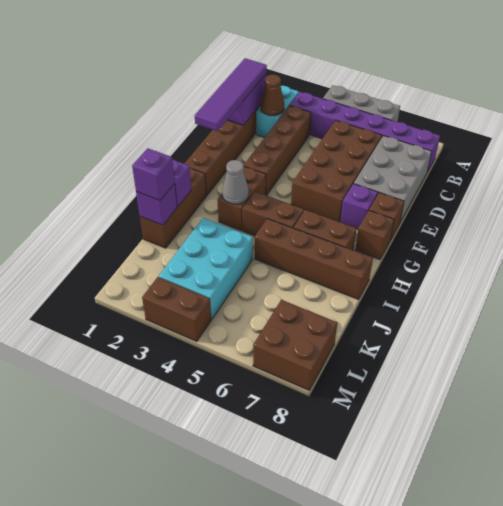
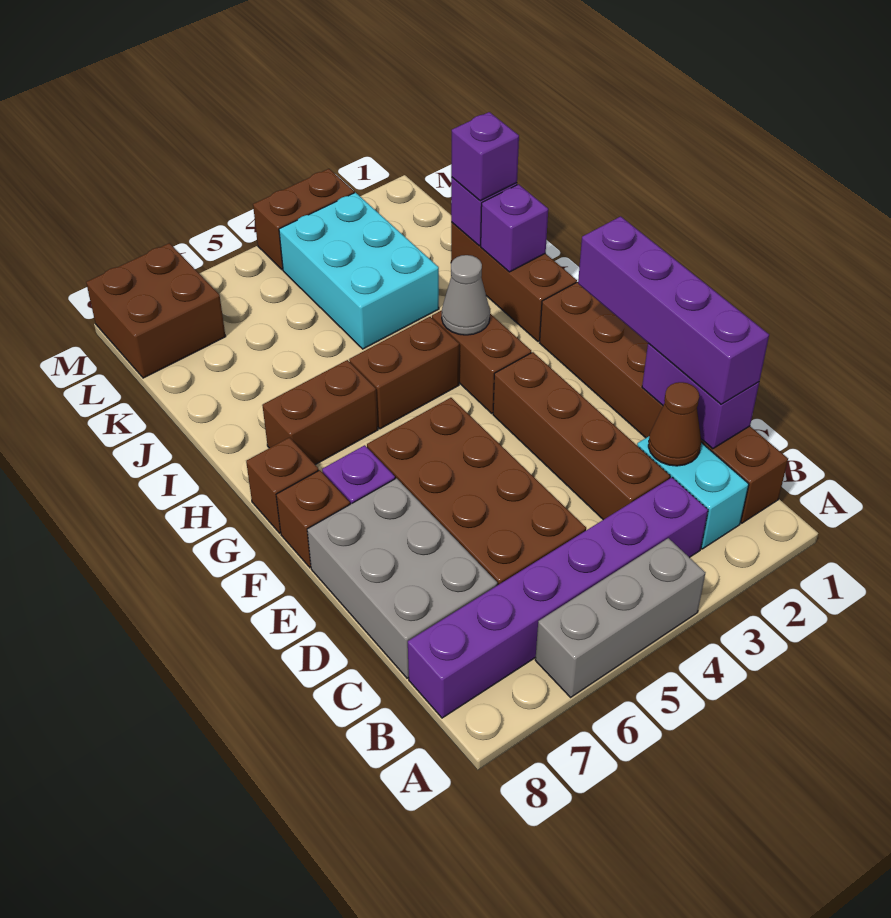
purple tile C1:F1 level 3 -> purple brick C1:F1 level 3
brown brick I5:I8 level 1 -> none

